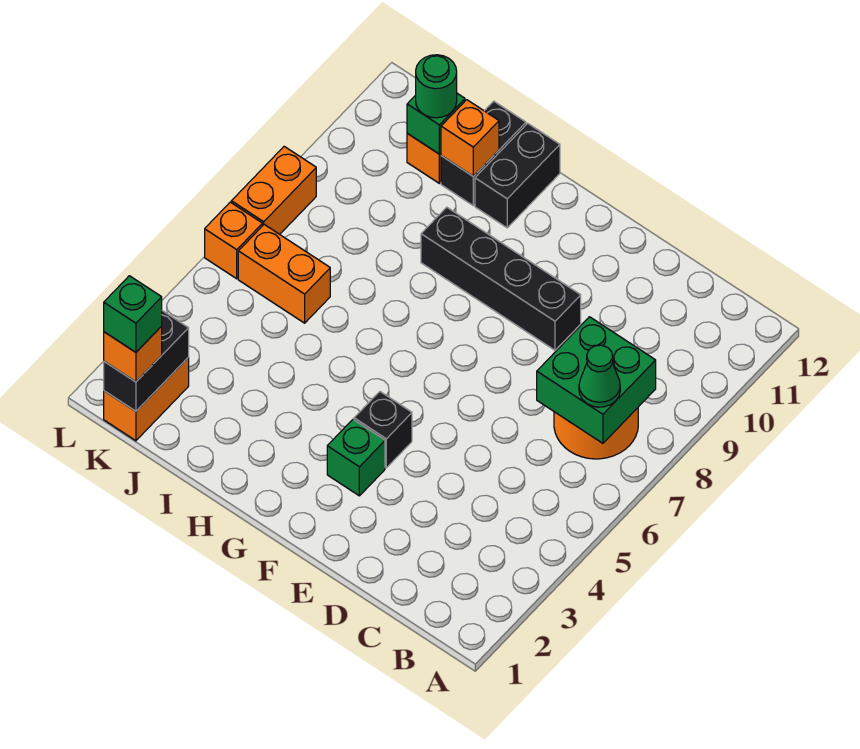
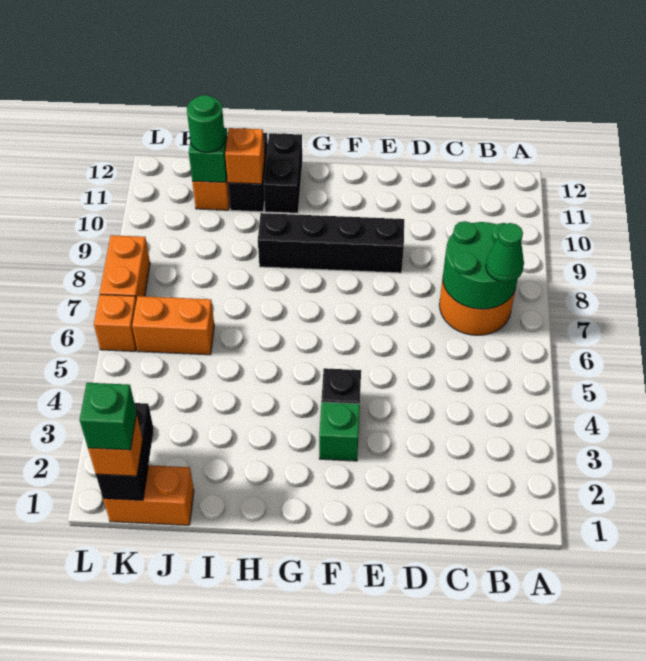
green brick B7:C8 level 2 -> green round brick B7:C8 level 2
orange brick K1:K2 level 1 -> orange brick J1:K1 level 1

